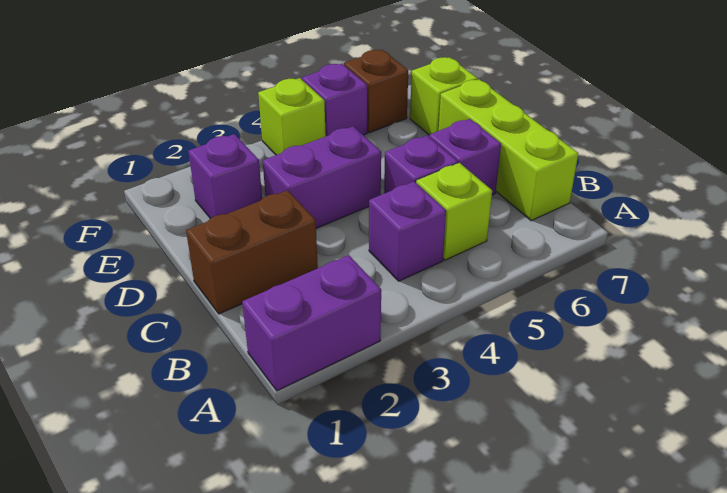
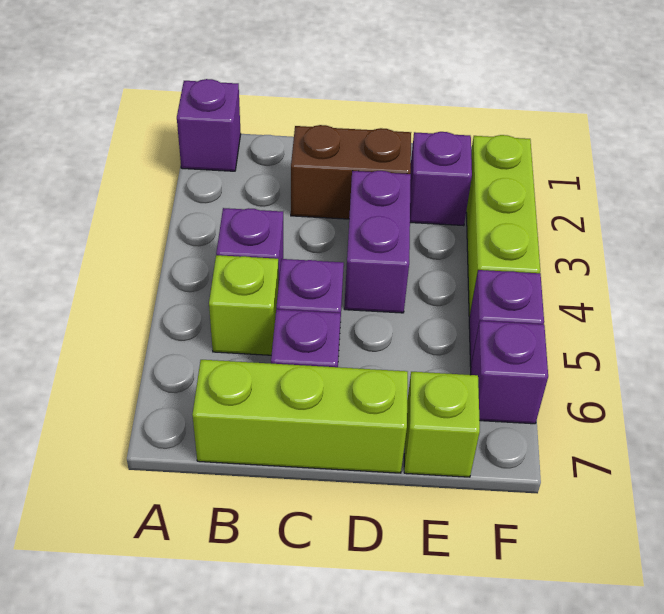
purple brick A1:A2 level 1 -> purple brick A1 level 1
brown brick C1:C2 level 1 -> brown brick C2:D2 level 1
lime brick F4 level 1 -> lime brick F2:F4 level 1
brown brick F6 level 1 -> purple brick F6 level 1

